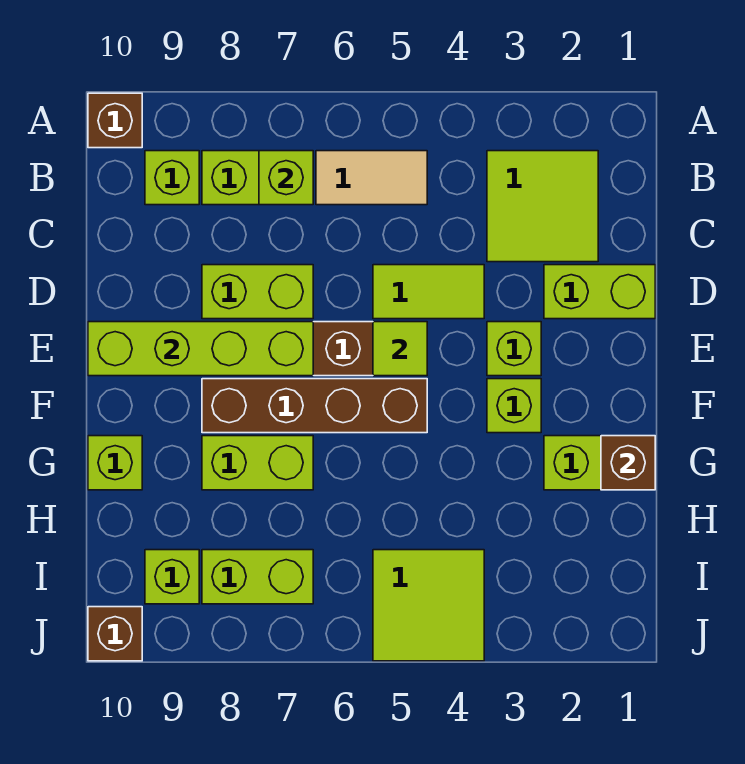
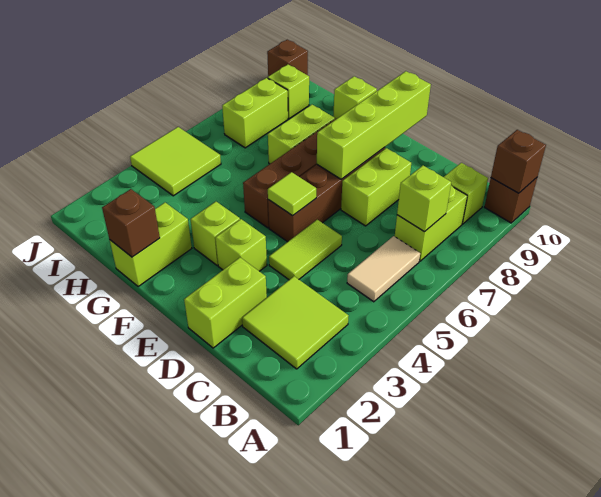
none -> brown brick A10 level 2

